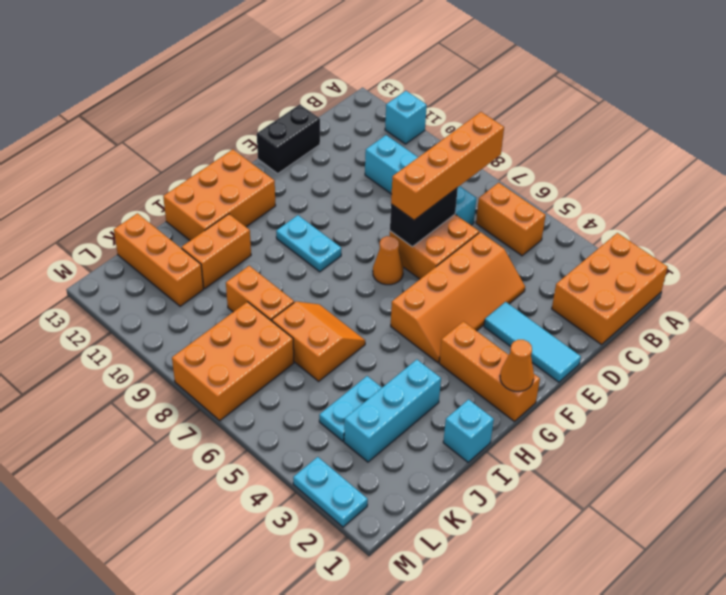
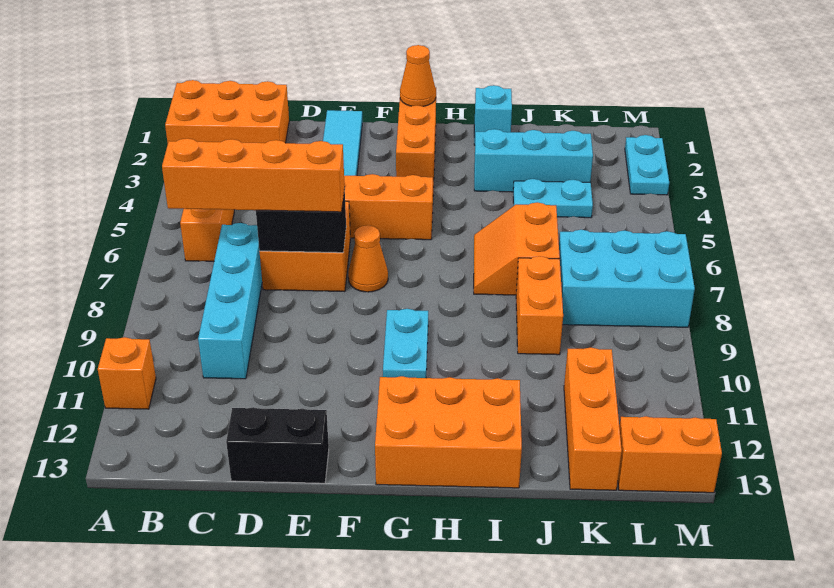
cyan brick A11 level 1 -> orange brick A11 level 1
orange brick I11:J11 level 1 -> orange brick L13:M13 level 1
orange brick K7:M8 level 1 -> cyan brick K7:M8 level 1

